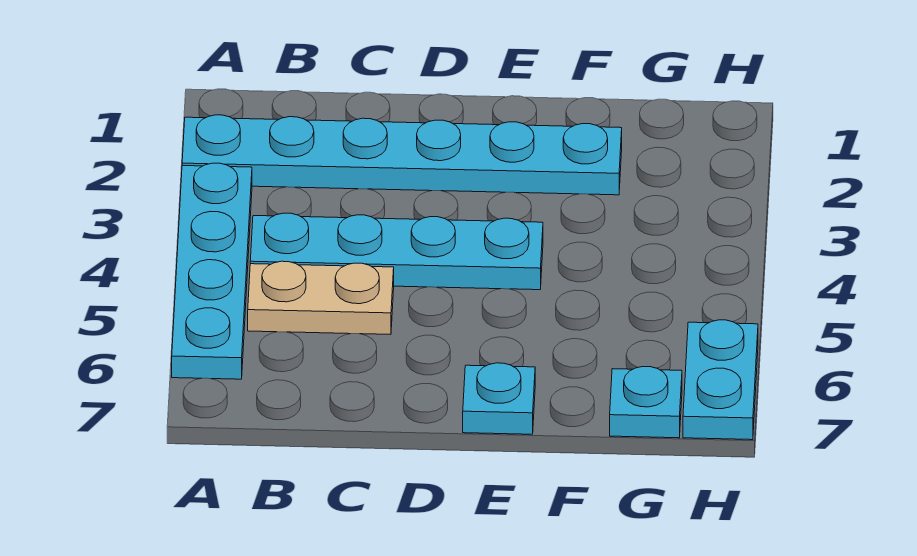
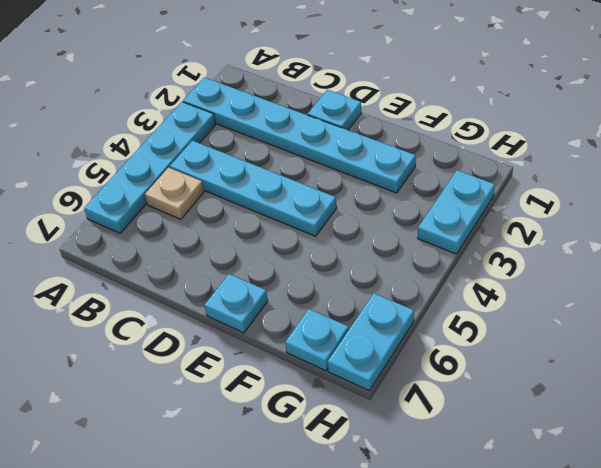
tan plate B5:C5 level 1 -> tan plate B5 level 1
none -> cyan plate D1 level 1
none -> cyan plate H2:H3 level 1

